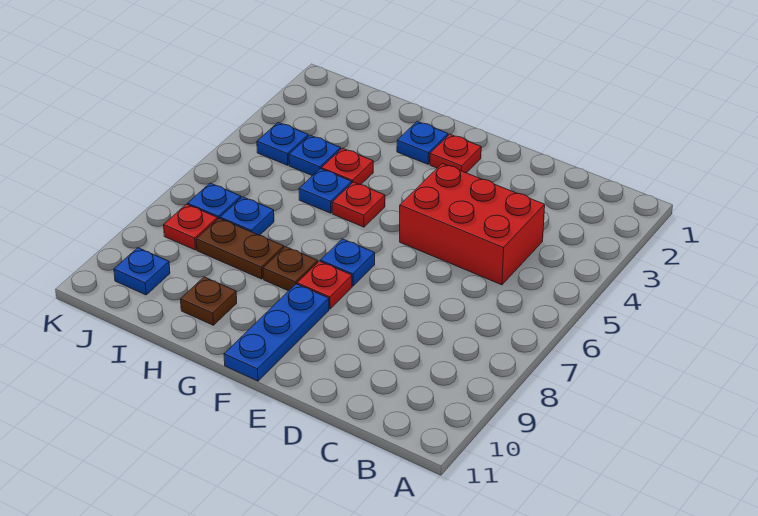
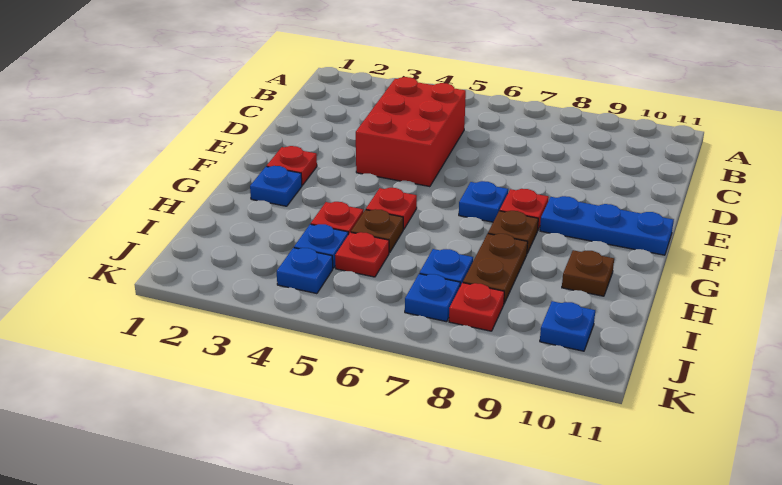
blue plate H5 level 1 -> brown plate H5 level 1
none -> red plate I5 level 1

